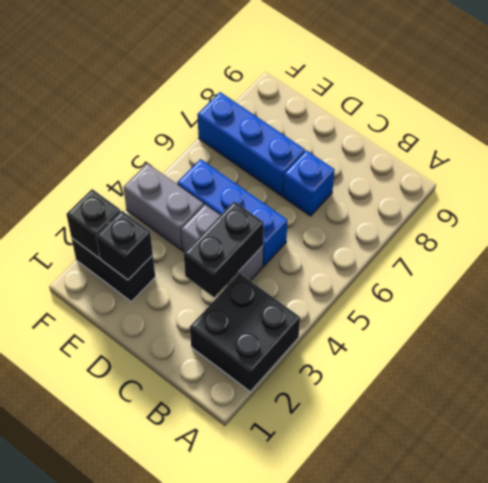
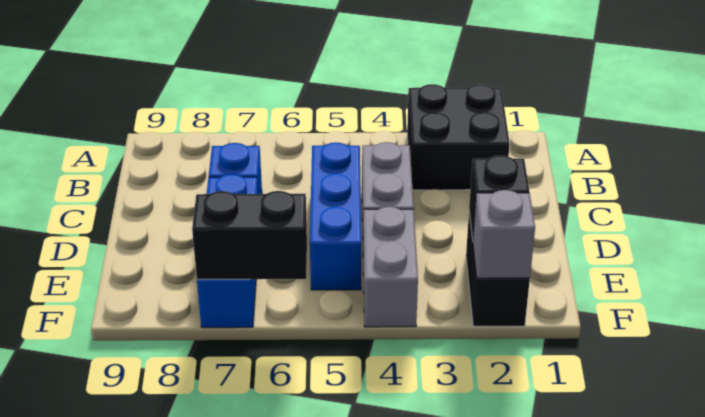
black brick C3:C4 level 2 -> black brick F6:F7 level 2
black brick F2 level 2 -> grey brick F2 level 2

